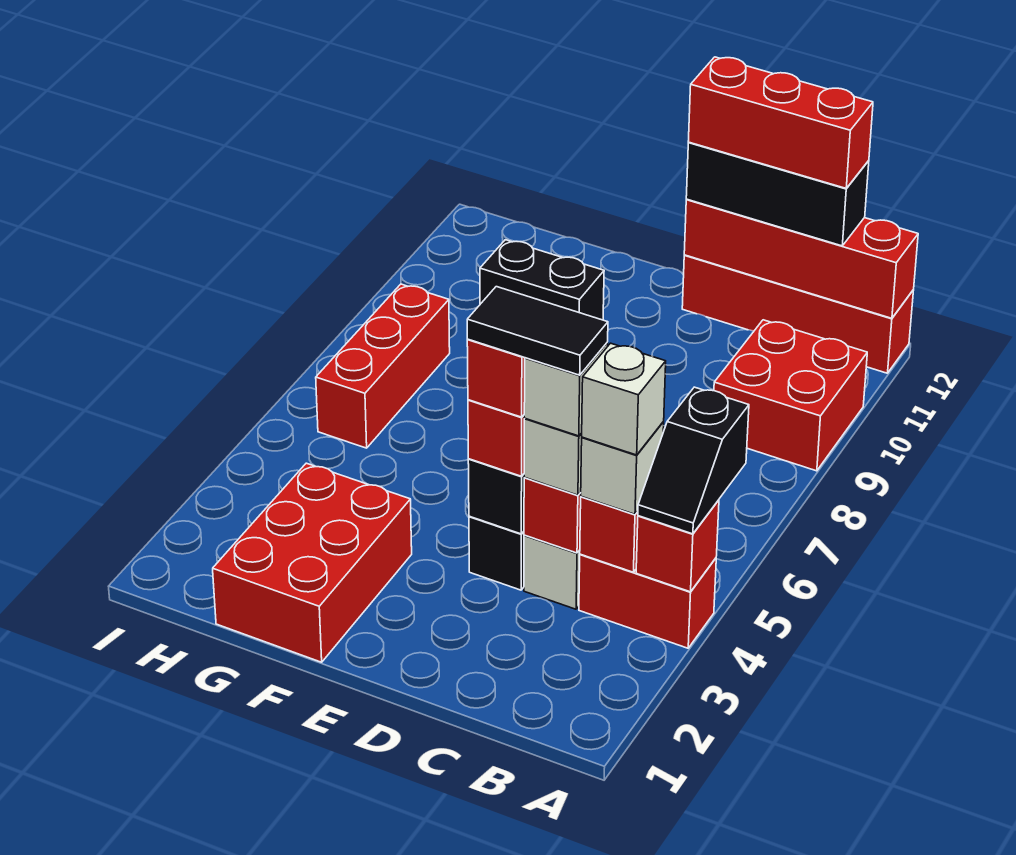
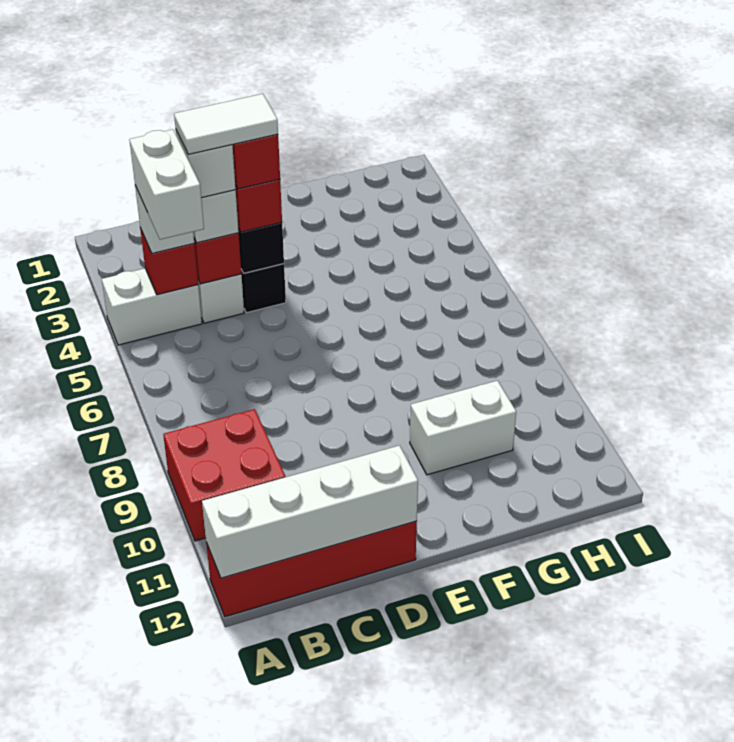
red brick A4:B4 level 1 -> white brick A4:B4 level 1
red brick A4 level 2 -> none
black slope A4:A5 level 3 top 5 -> none
red brick A12:D12 level 2 -> white brick A12:D12 level 2
white brick B4 level 4 -> white brick B4:B5 level 4
black brick B12:D12 level 3 -> none
red brick B12:D12 level 4 -> none
black tile C4:D4 level 5 -> white tile C4:D4 level 5
red brick F1:G3 level 1 -> none
black brick F10:G10 level 1 -> white brick F10:G10 level 1
red brick H6:H8 level 1 -> none

